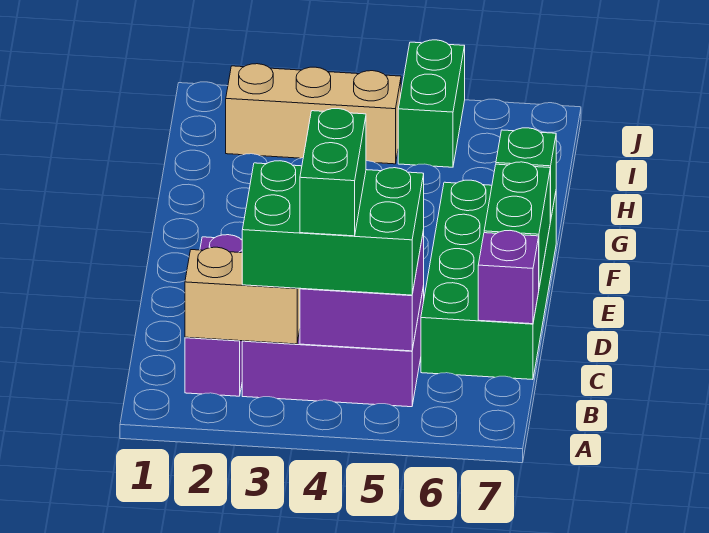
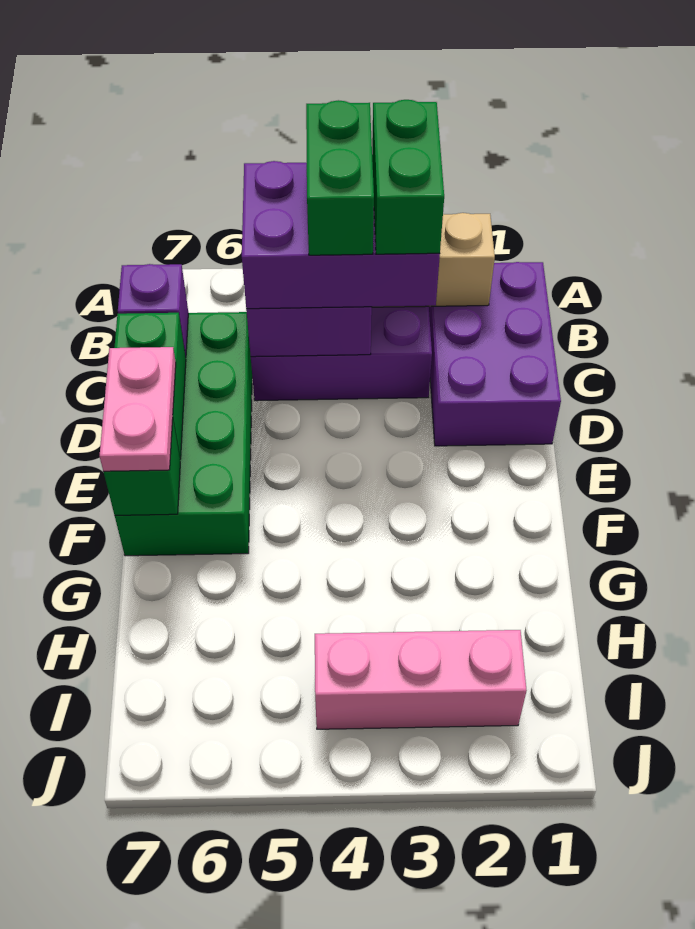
purple brick B2:D2 level 1 -> purple brick B1:D2 level 1
green brick B3:C5 level 3 -> purple brick B3:C5 level 3
none -> pink plate E7:F7 level 3
tan brick I2:I4 level 1 -> pink brick I2:I4 level 1
green brick I5:J5 level 1 -> green brick B3:C3 level 4

